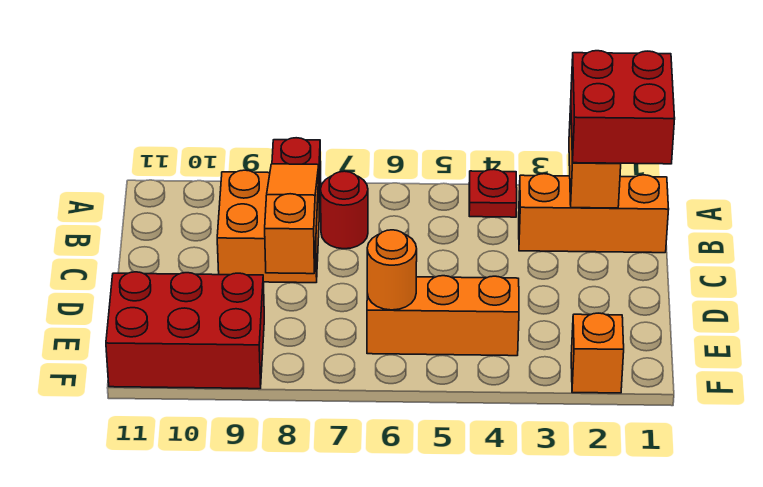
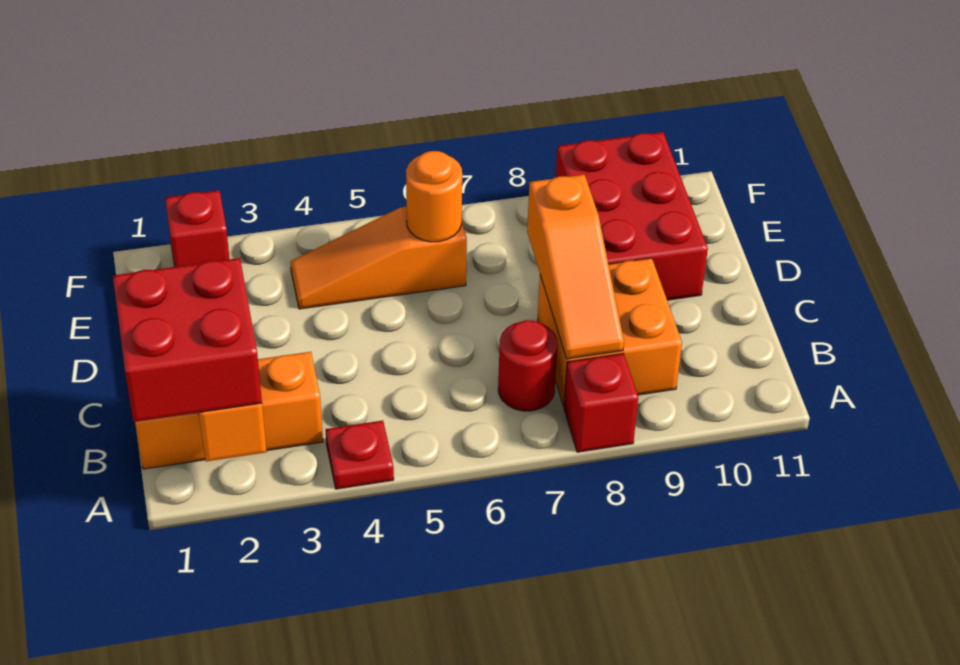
orange brick E4:E6 level 1 -> orange slope E4:E6 level 1 top 6
red brick E9:F11 level 1 -> red brick D9:F10 level 1
orange brick F2 level 1 -> red brick F2 level 1

